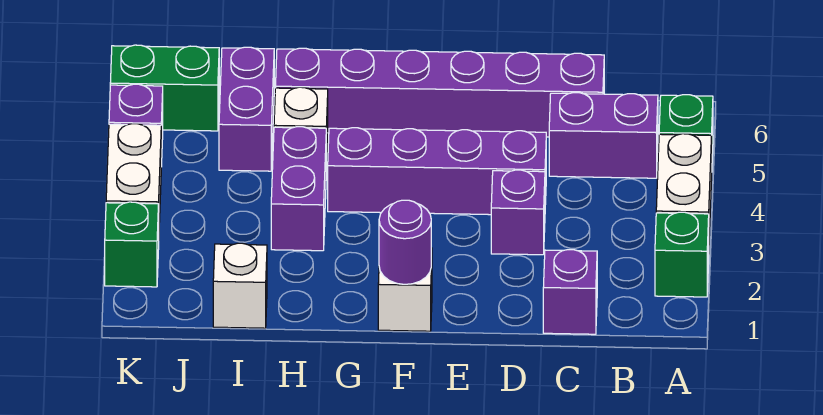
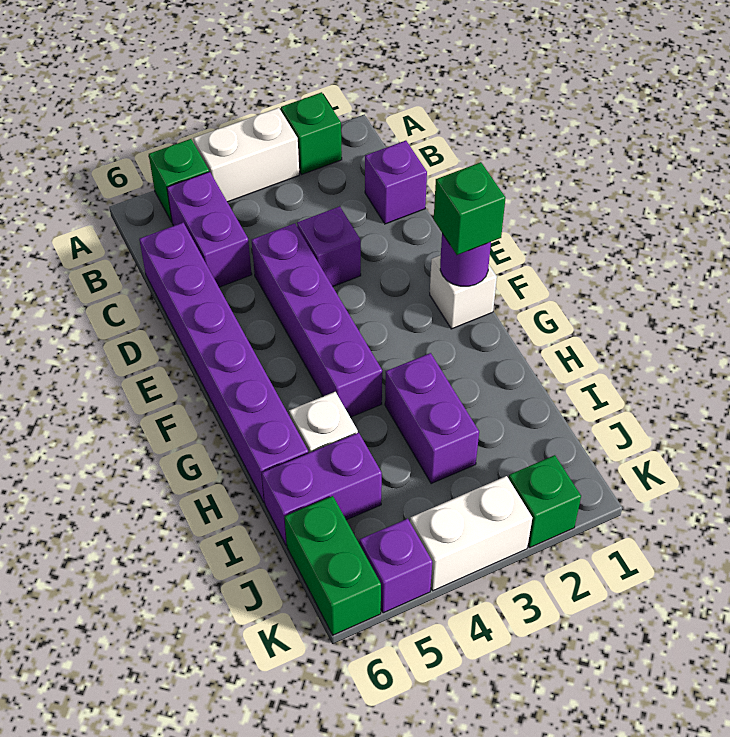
none -> green brick F1 level 3
purple brick H3:H4 level 1 -> purple brick H3:I3 level 1
white brick I1 level 1 -> none

